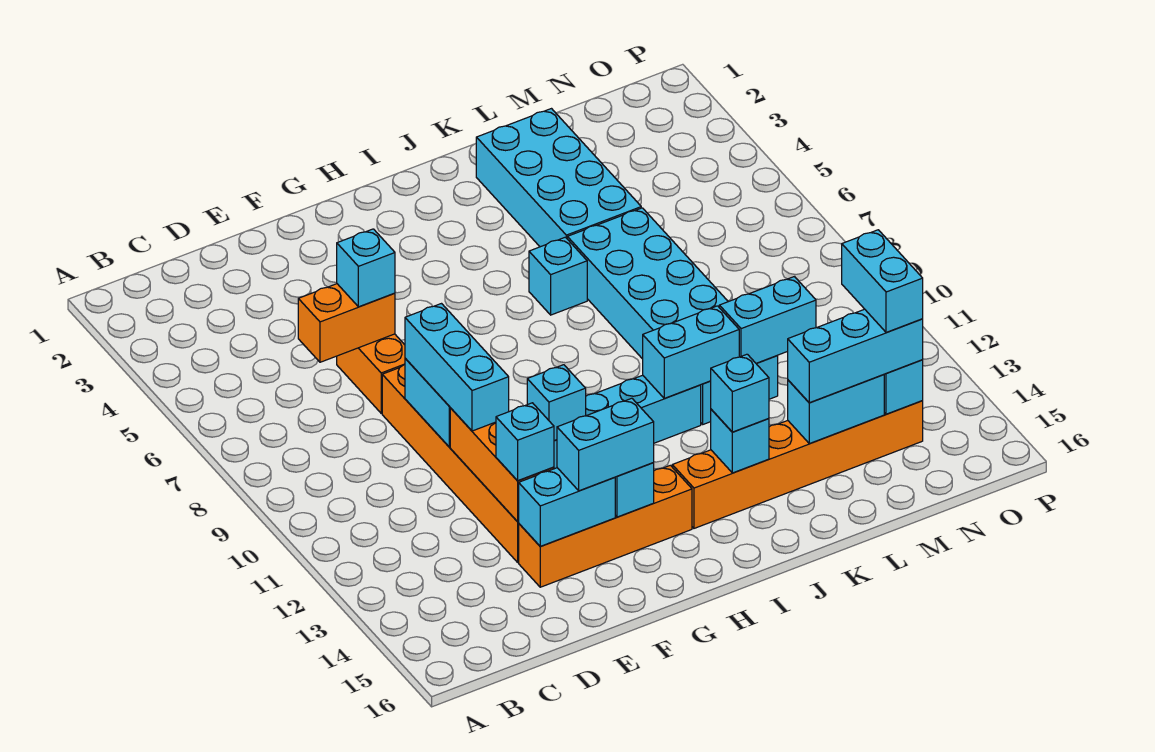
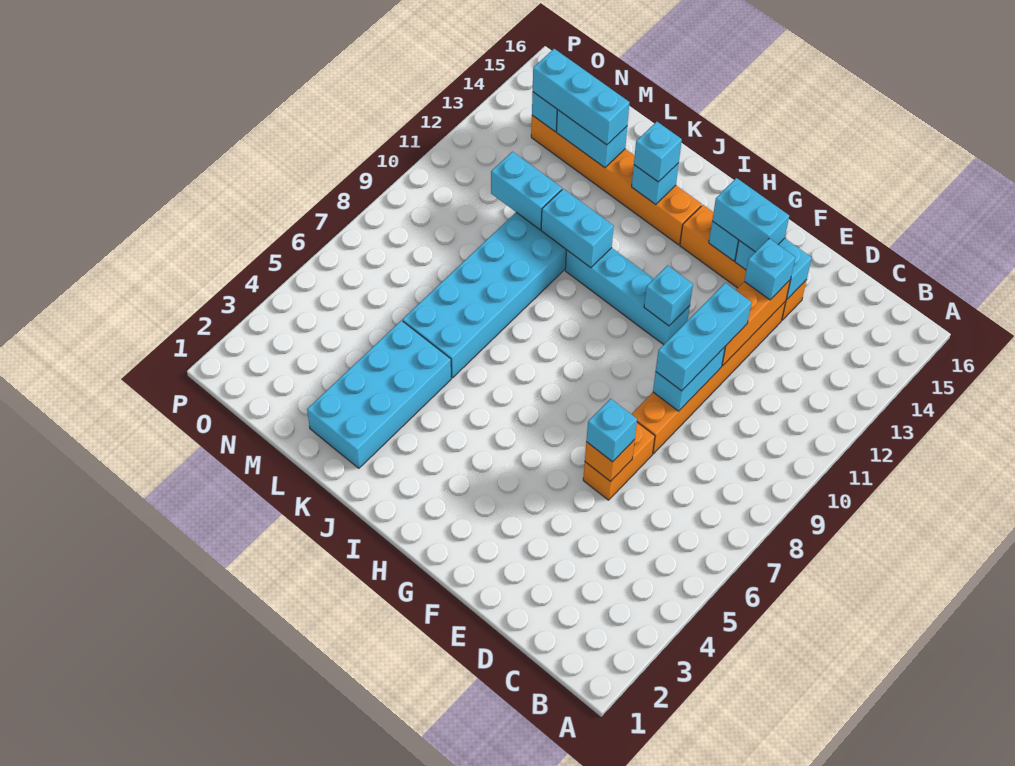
orange brick D6:E6 level 2 -> orange brick E6 level 2
cyan brick J6 level 1 -> none
cyan brick N13:N14 level 4 -> none

